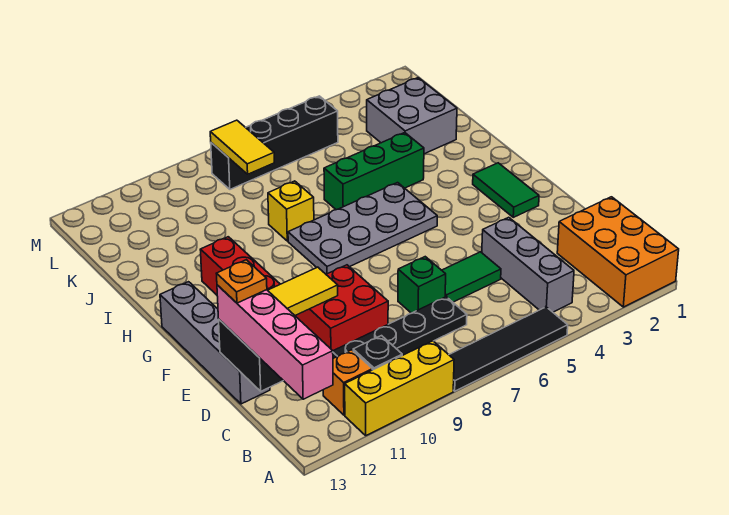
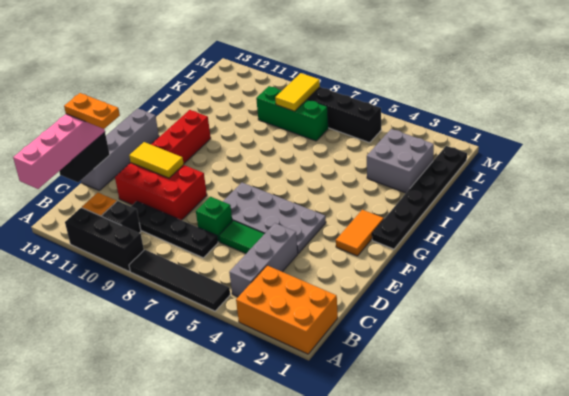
orange brick A1:C2 level 1 -> orange brick A1:B3 level 1
yellow brick A9:A11 level 1 -> black brick A9:A11 level 1
red brick D9:E10 level 1 -> red brick D9:E11 level 1
orange plate D13 level 4 -> orange plate D12:D13 level 4
green tile F2:G2 level 1 -> orange tile F2:G2 level 1
none -> black plate G1:L1 level 1
grey plate G5:H8 level 1 -> grey plate E4:F7 level 1
green brick I4:I6 level 1 -> green brick K7:K9 level 1
yellow brick I8 level 1 -> none

